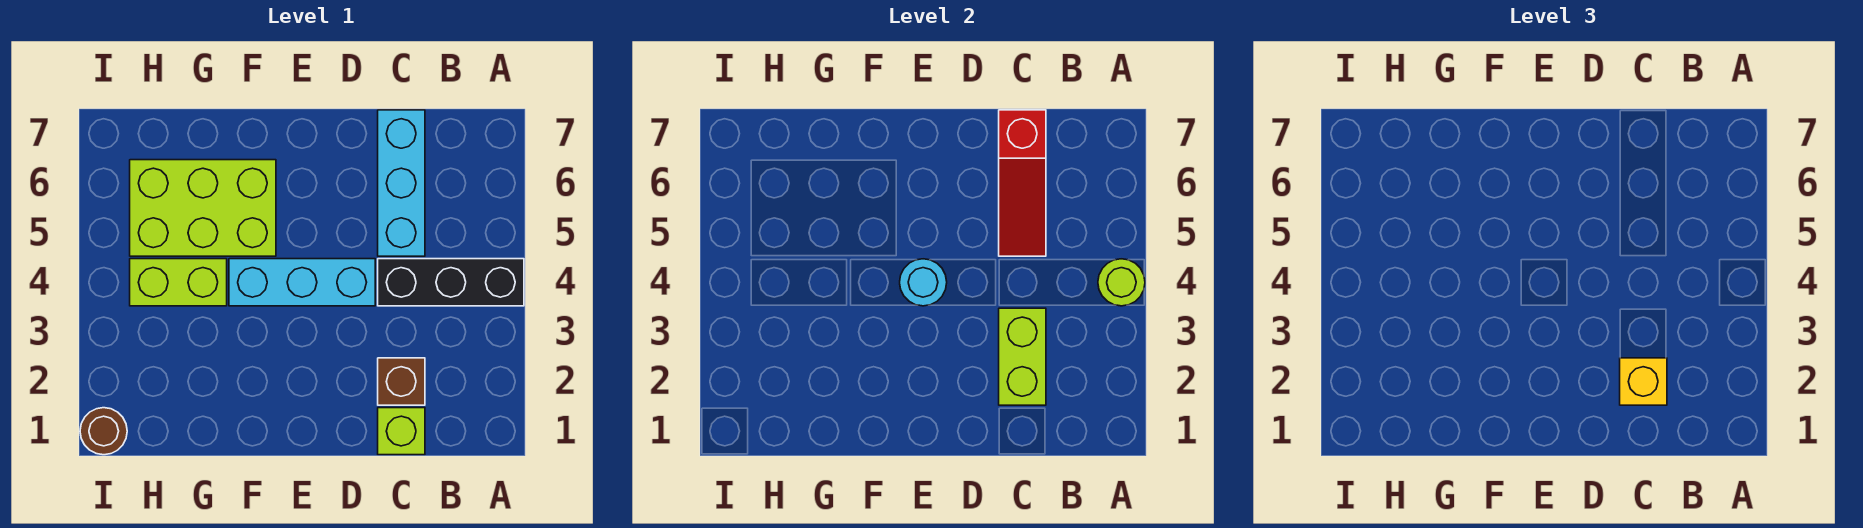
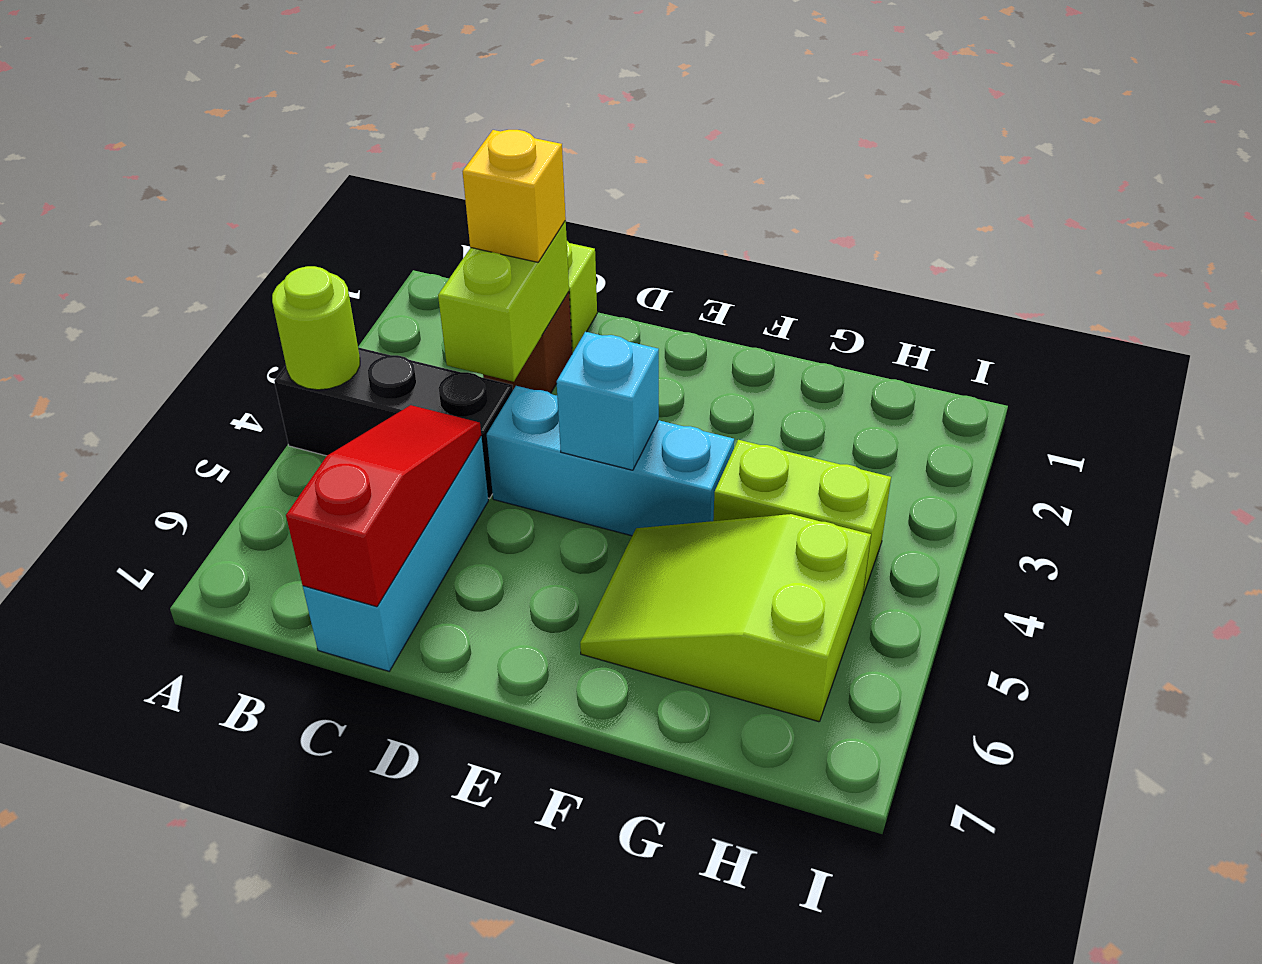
cyan round brick E4 level 2 -> cyan brick E4 level 2
lime brick F5:H6 level 1 -> lime slope F5:H6 level 1 top H
brown round brick I1 level 1 -> none

